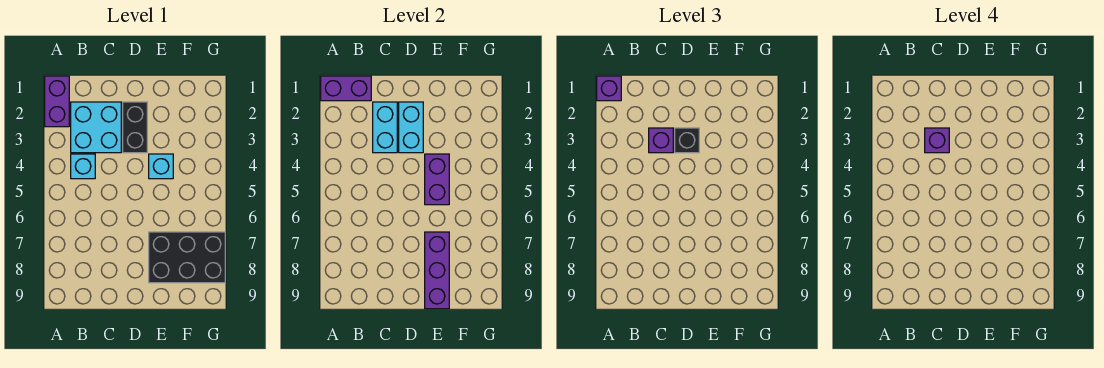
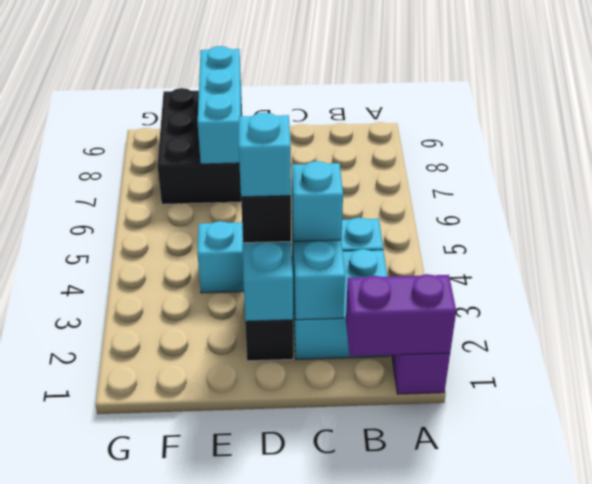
purple brick A1 level 3 -> none
purple brick C3 level 3 -> cyan brick C3 level 3
purple brick C3 level 4 -> none
none -> cyan brick D3 level 4
purple brick E4:E5 level 2 -> none
black brick E7:G8 level 1 -> black brick E7:F9 level 1
purple brick E7:E9 level 2 -> cyan brick E7:E9 level 2

